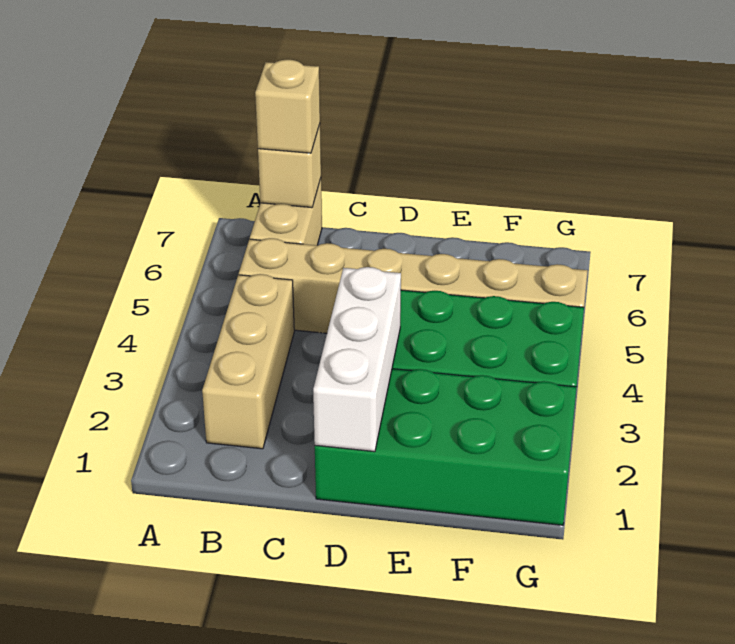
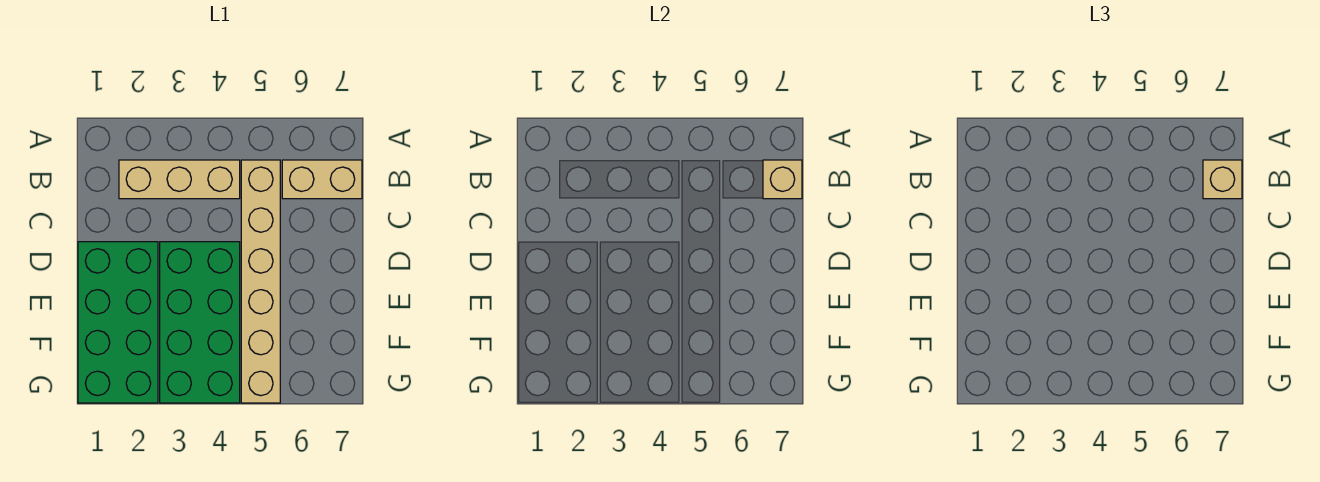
white brick D1:D3 level 2 -> none

